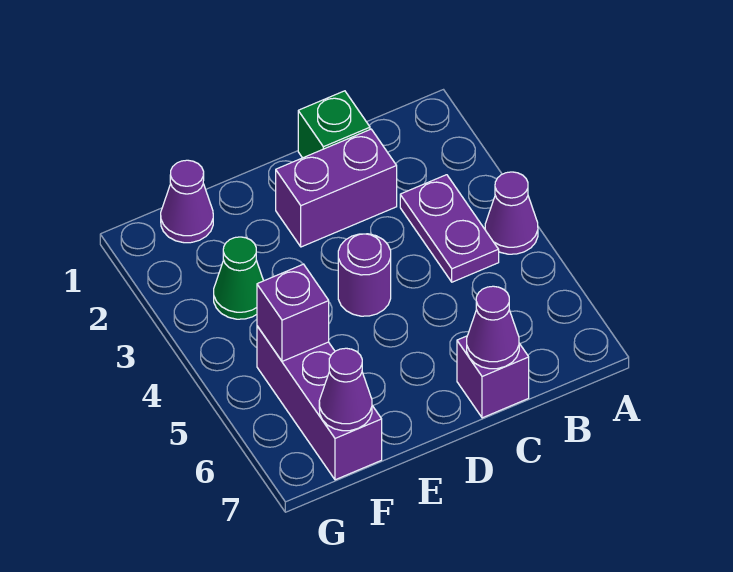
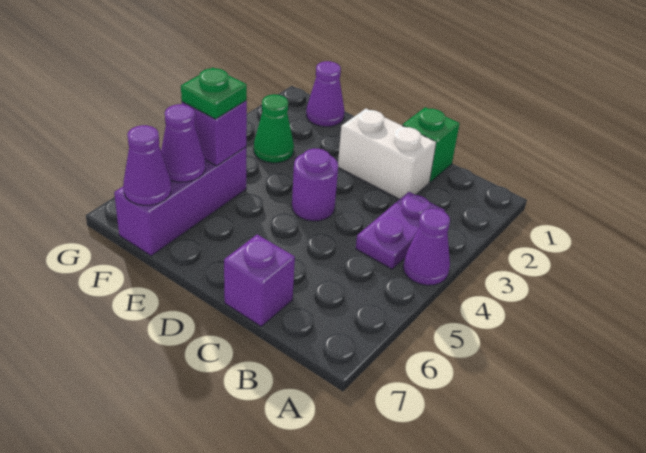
purple brick C2:D2 level 1 -> white brick C2:D2 level 1
purple cone C7 level 2 -> purple cone F6 level 2
none -> green plate F5 level 3

